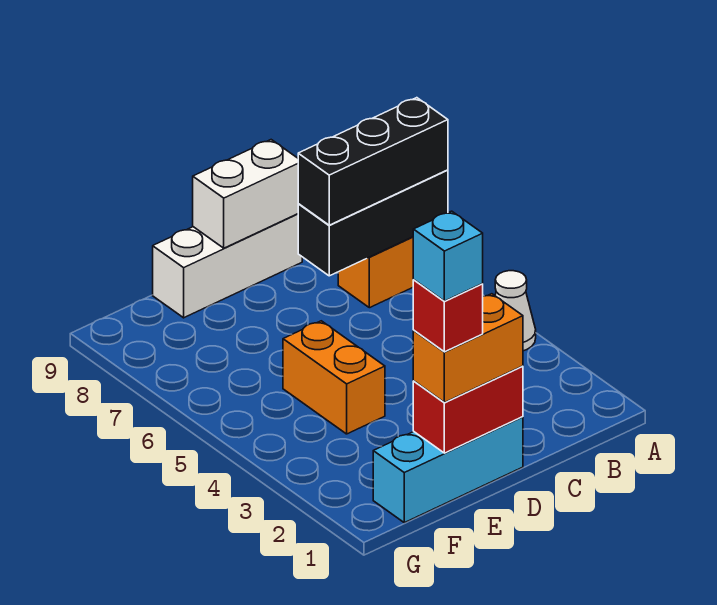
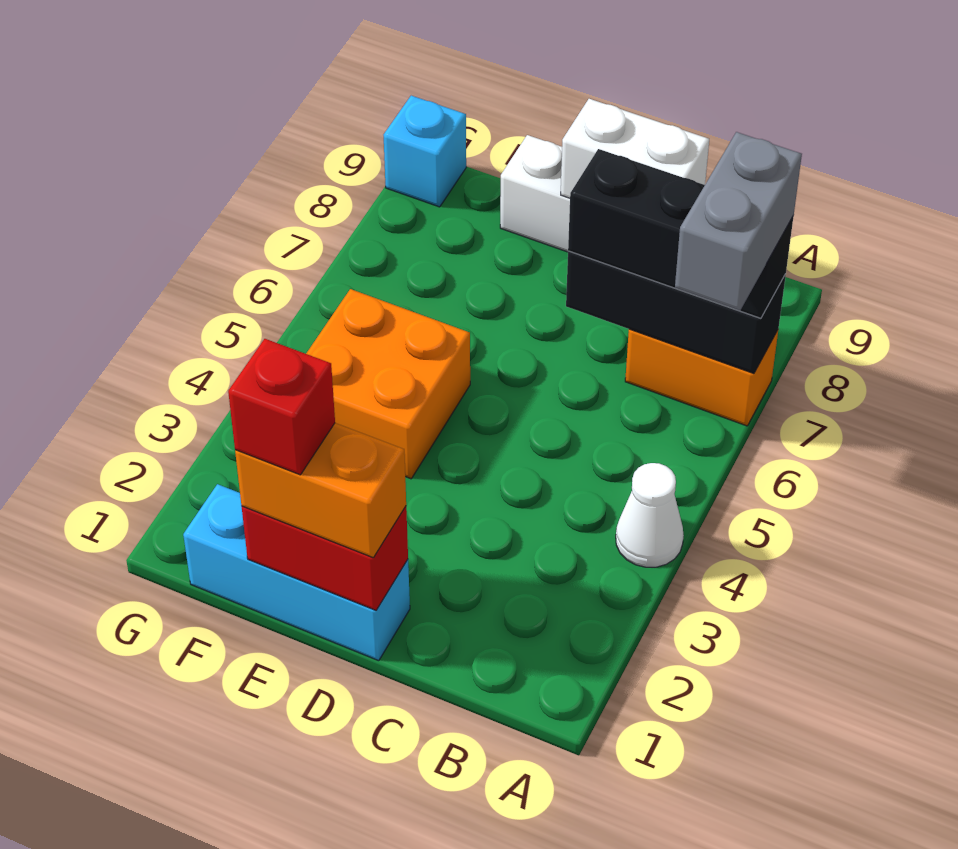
none -> grey brick A6:A7 level 4
cyan brick E1 level 5 -> cyan brick G9 level 1
orange brick E4:E5 level 1 -> orange brick E4:F5 level 1

